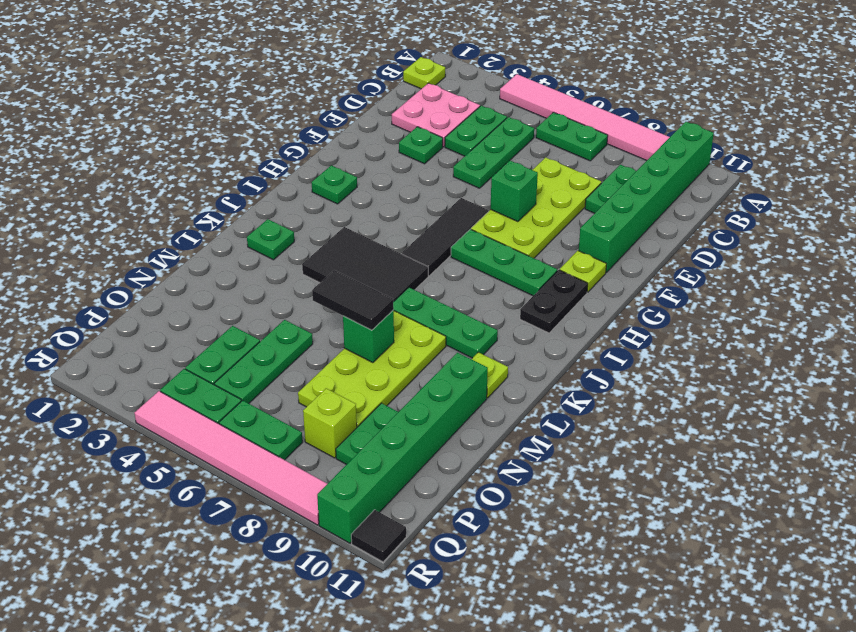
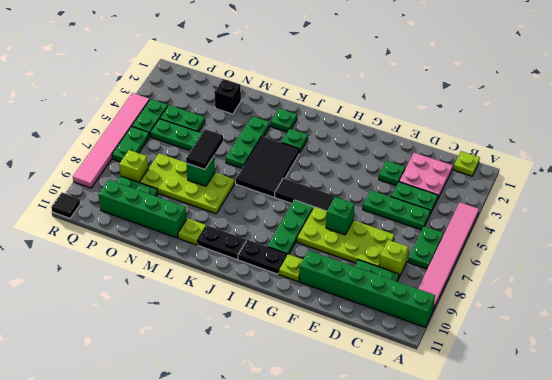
none -> lime brick C8 level 1
green plate H2 level 1 -> green plate J3 level 1
none -> black plate J10:K10 level 1
green plate K7:K9 level 1 -> green plate L3:L5 level 1
green brick M10:R10 level 1 -> green brick M10:P10 level 1
none -> black brick N2 level 1

